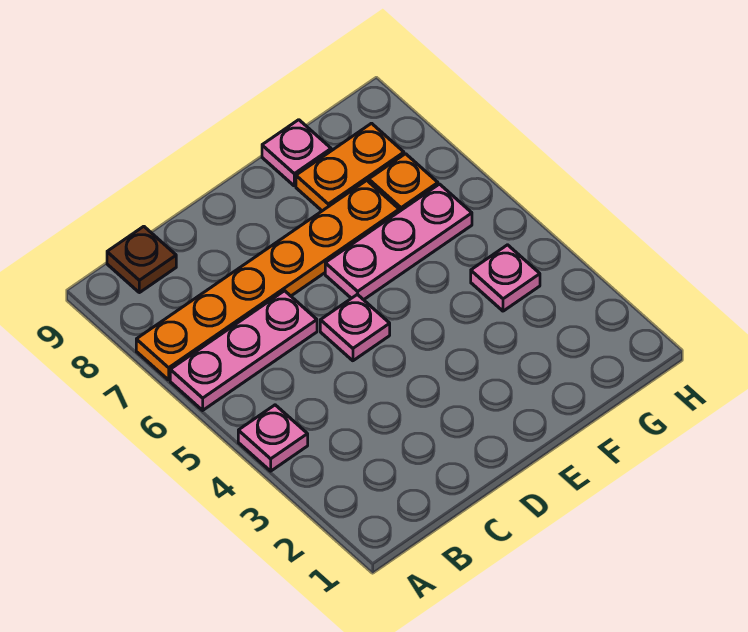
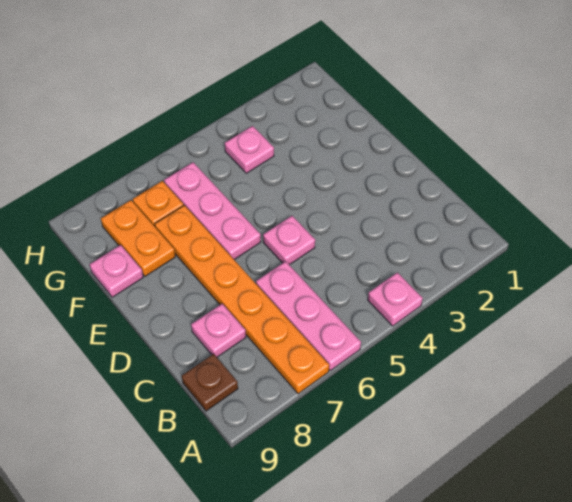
none -> pink plate C8 level 1

